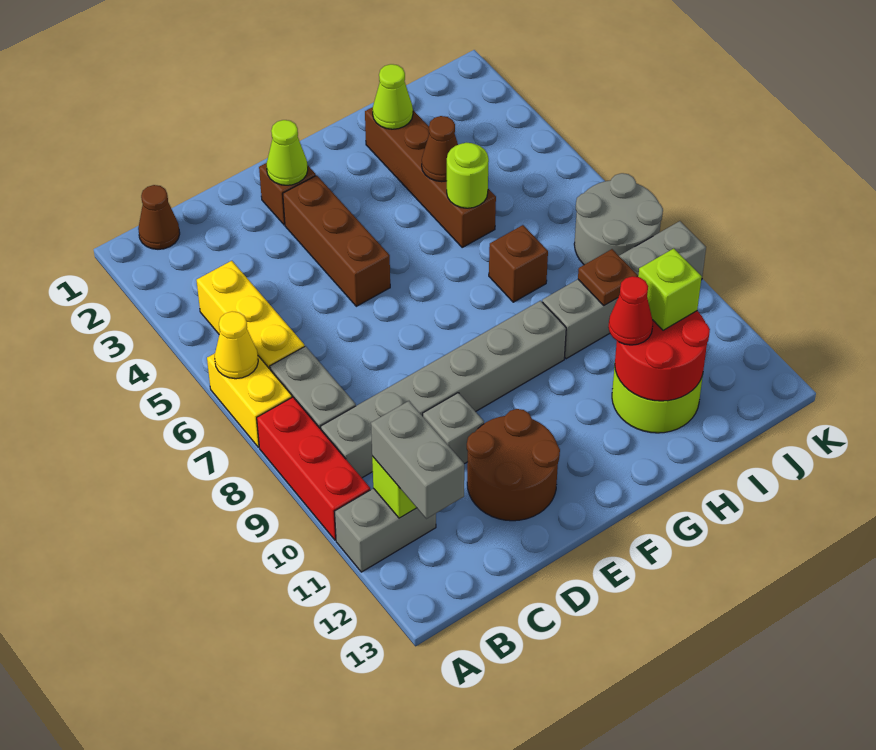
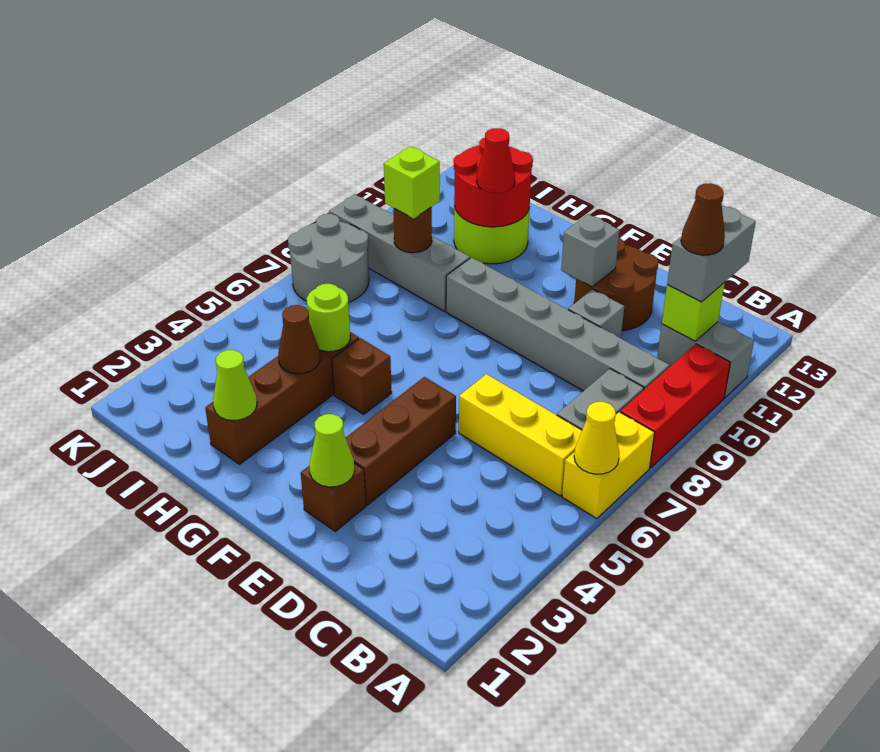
brown cone B1 level 1 -> brown cone B11 level 4
yellow brick B4:B6 level 1 -> yellow brick B6:D6 level 1
none -> grey brick E11 level 2
brown brick H7 level 1 -> brown brick G5 level 1
brown plate I9 level 2 -> brown round brick I9 level 2
lime brick I11 level 3 -> lime brick I9 level 3

